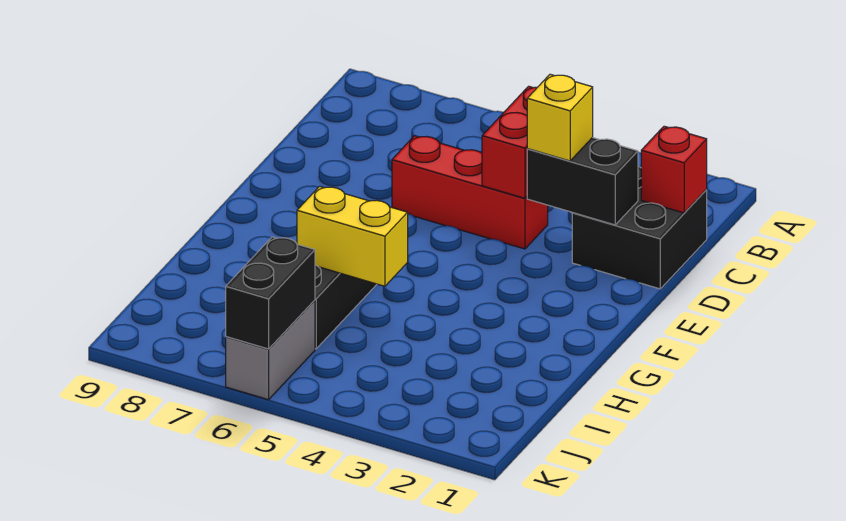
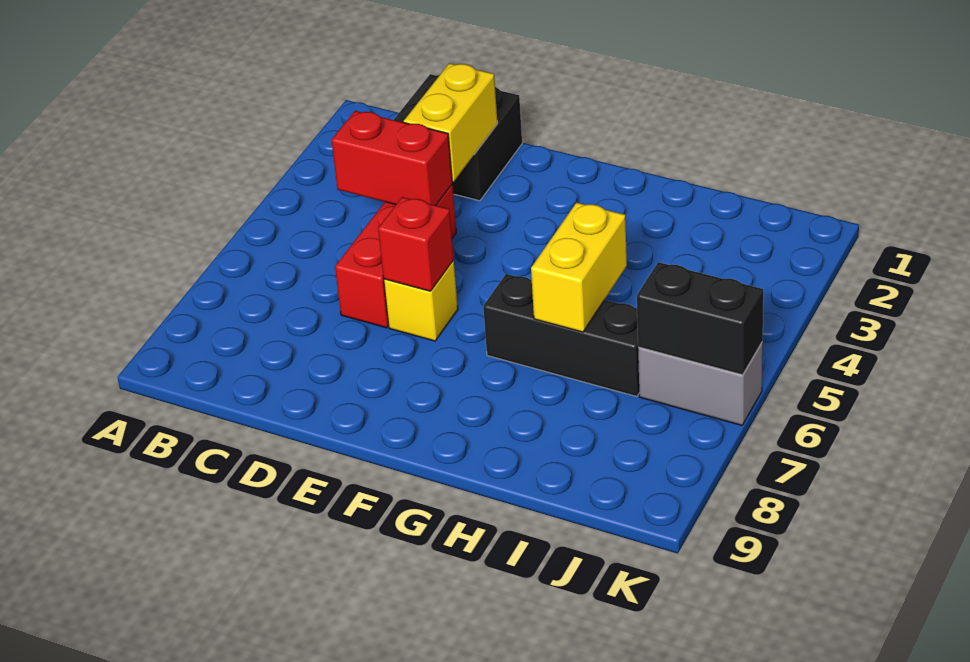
red brick C1 level 2 -> red brick E6 level 2
black brick D2:D3 level 2 -> yellow brick D2:D3 level 2
yellow brick D3 level 3 -> yellow brick E6 level 1

